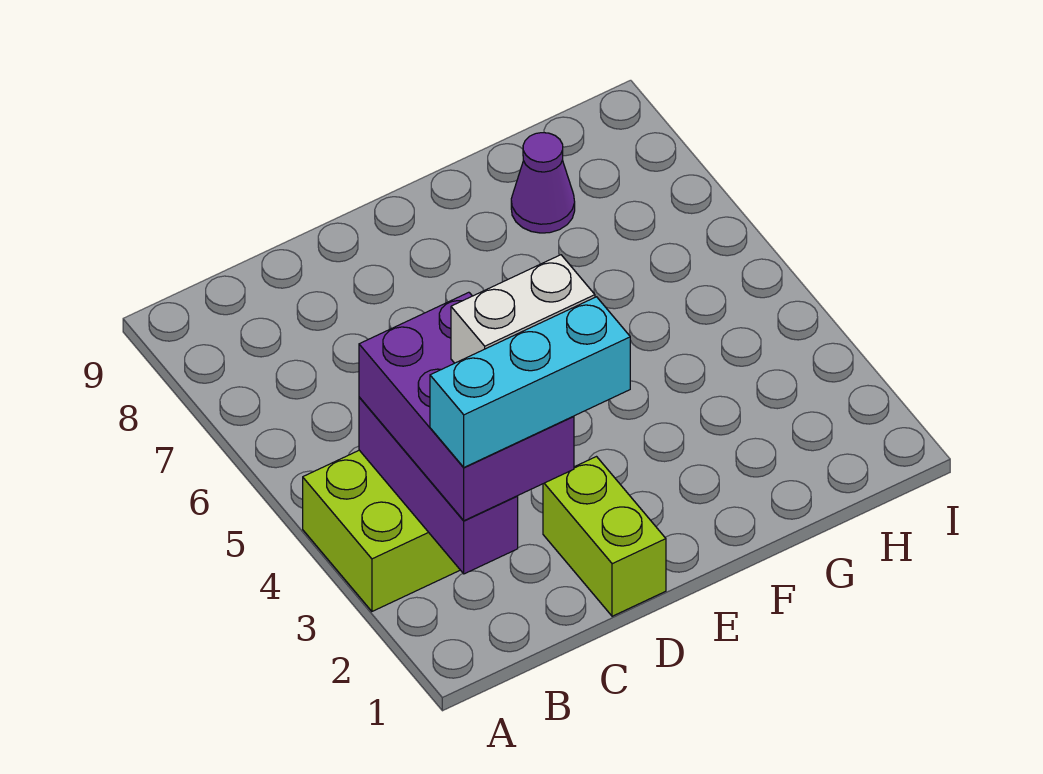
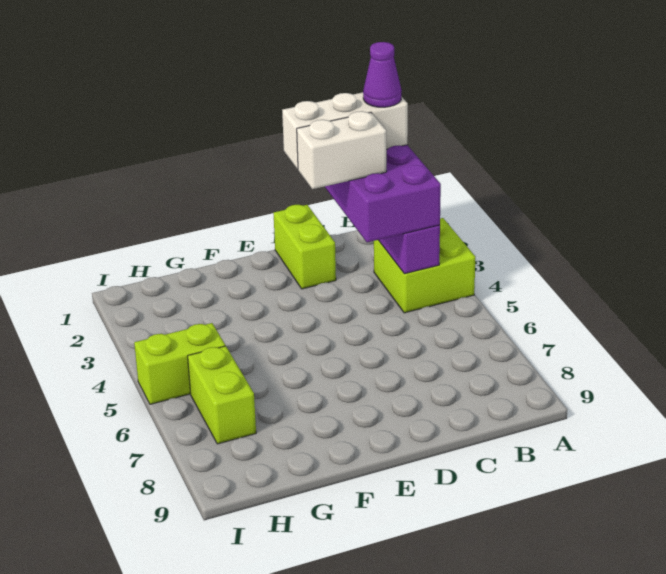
cyan brick B2:D2 level 4 -> white brick B2:D2 level 4
purple cone G8 level 1 -> purple cone B2 level 5
none -> lime brick H5:I5 level 1
none -> lime brick H6:H7 level 1

